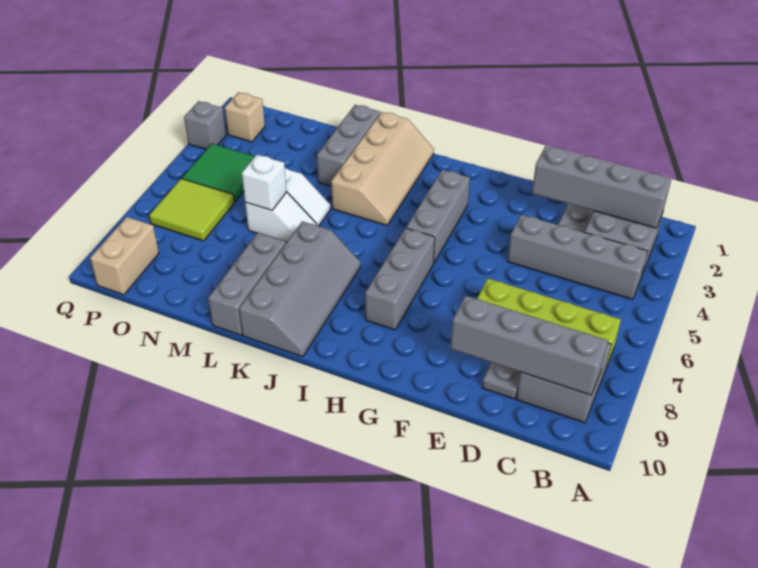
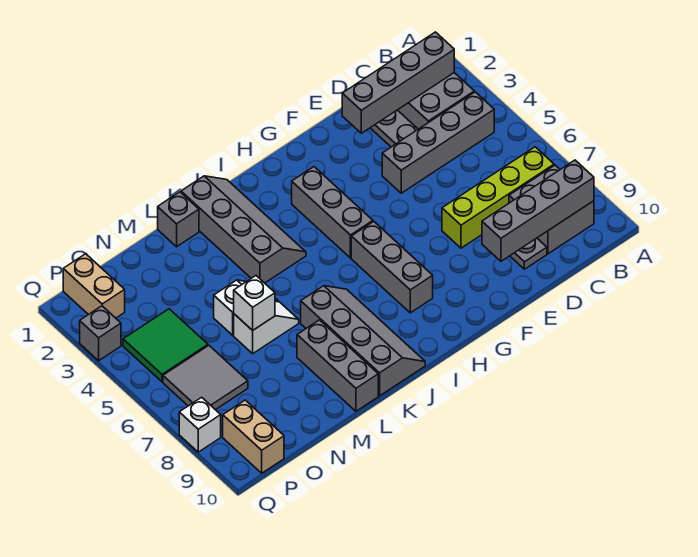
tan slope J1:K4 level 1 top K -> grey slope J1:K4 level 1 top K
grey brick L1:L3 level 1 -> grey brick L1 level 1
lime tile O6:P7 level 1 -> grey tile O6:P7 level 1
tan brick P2 level 1 -> tan brick P1:P2 level 1
none -> white brick Q8 level 1

